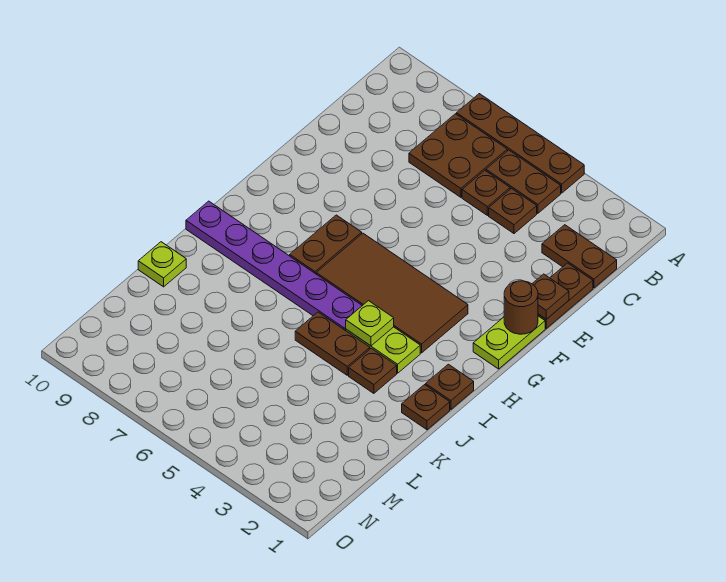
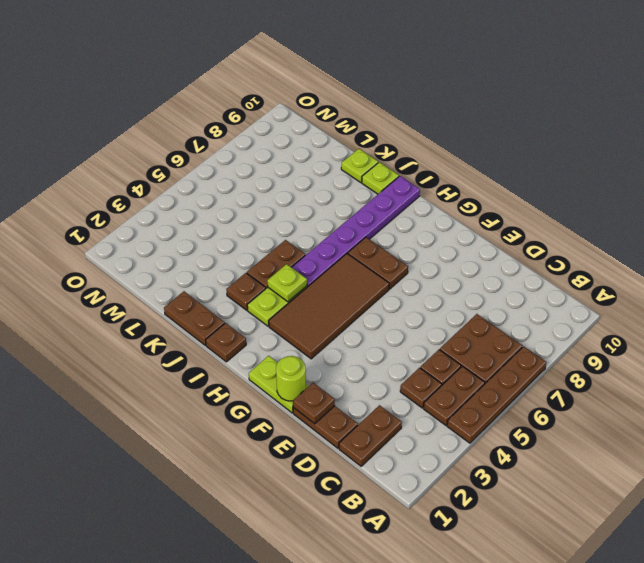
brown round brick F1 level 2 -> lime round brick F1 level 2
brown plate J1 level 1 -> brown plate J1:K1 level 1
none -> lime plate J10 level 1

